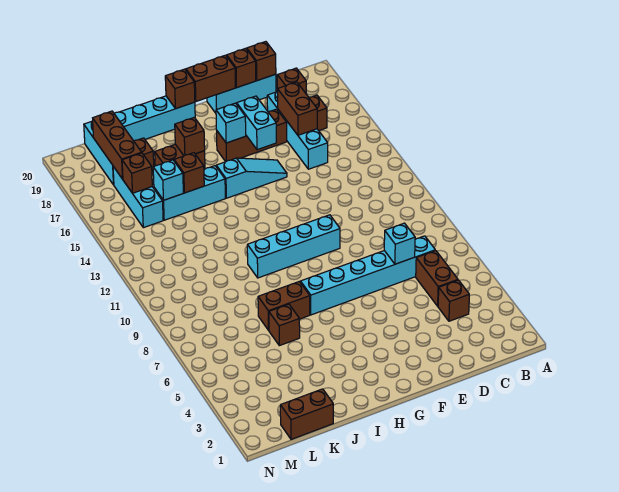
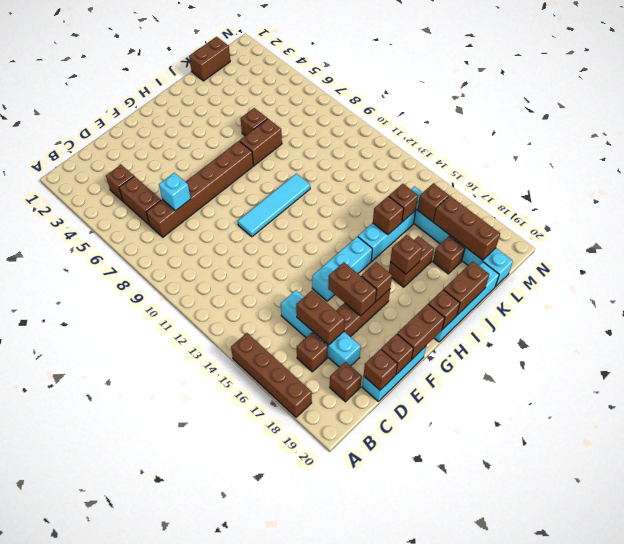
none -> brown brick A15:A18 level 1
cyan brick C7:H7 level 1 -> brown brick C7:H7 level 1
cyan brick F10:I10 level 1 -> cyan tile F10:I10 level 1
cyan slope F15:H15 level 1 top H -> cyan brick F15:H15 level 1
cyan brick F16:F17 level 2 -> brown brick F16:F17 level 2
cyan brick G17 level 2 -> brown brick G17 level 2
none -> brown brick I20:J20 level 2
cyan brick K15 level 2 -> brown brick K15 level 2

